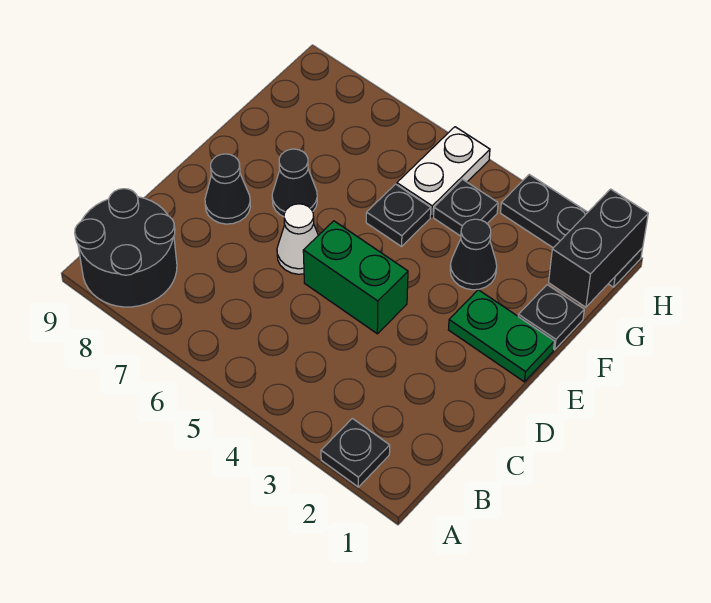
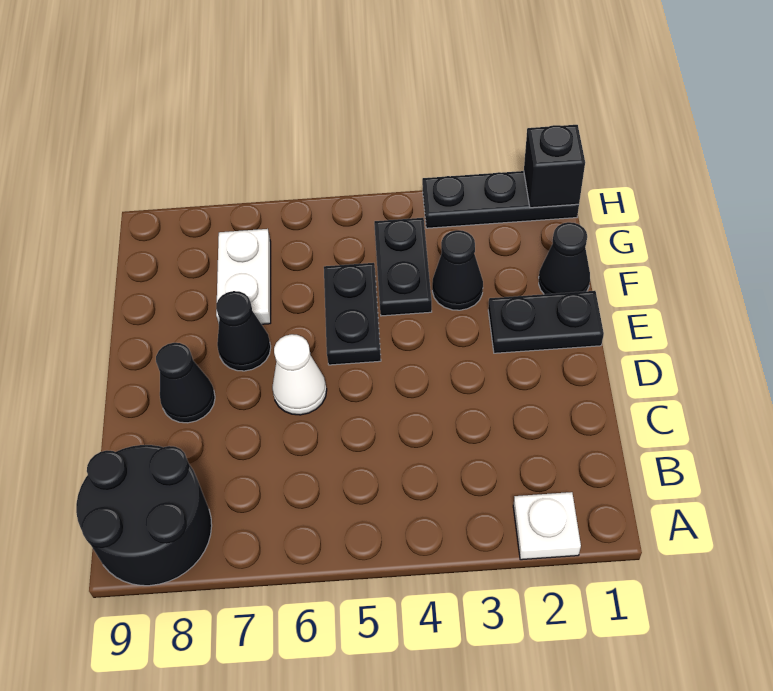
black plate A2 level 1 -> white plate A2 level 1
green brick D4:D5 level 1 -> none
green plate E1:E2 level 1 -> black plate E1:E2 level 1
black plate F1 level 1 -> black cone F1 level 1
black plate F5 level 1 -> black plate E5:F5 level 1
black brick G1:H1 level 2 -> black brick H1 level 2
black plate G4 level 1 -> black plate F4:G4 level 1
white plate G5:H5 level 1 -> white plate F7:G7 level 1

